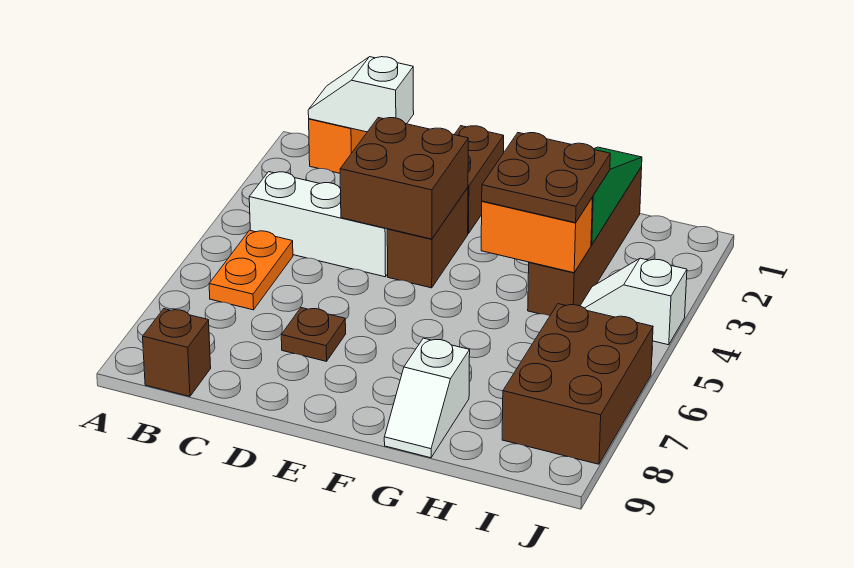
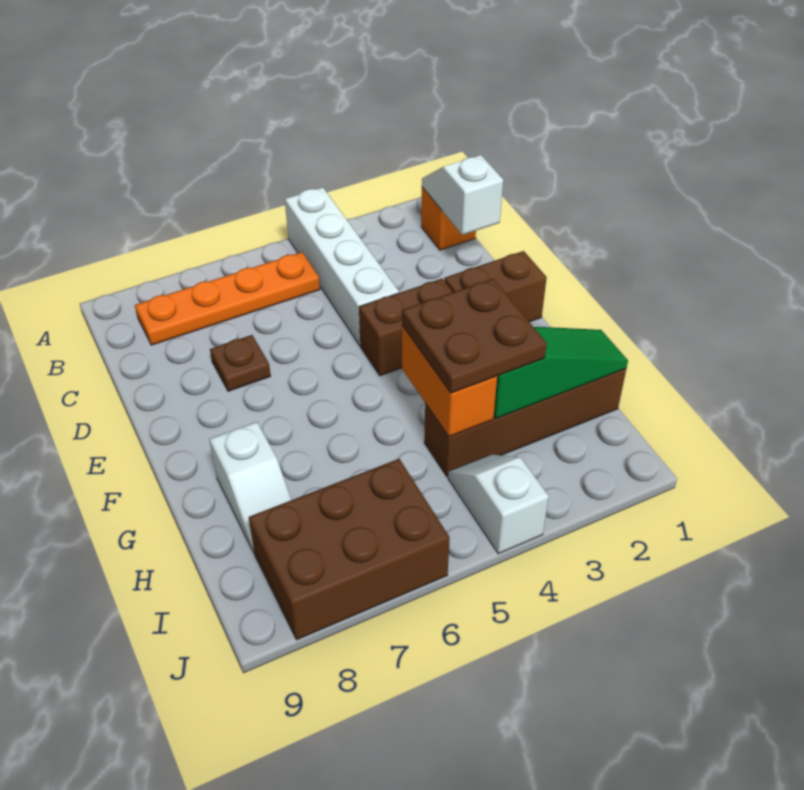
white brick B4:D4 level 1 -> white brick A4:D4 level 1
orange plate B5:B6 level 1 -> orange plate B5:B8 level 1
brown brick B9 level 1 -> none
brown brick D3:E4 level 2 -> none
white slope G8:G9 level 1 top 8 -> white slope G8:H8 level 1 top G

